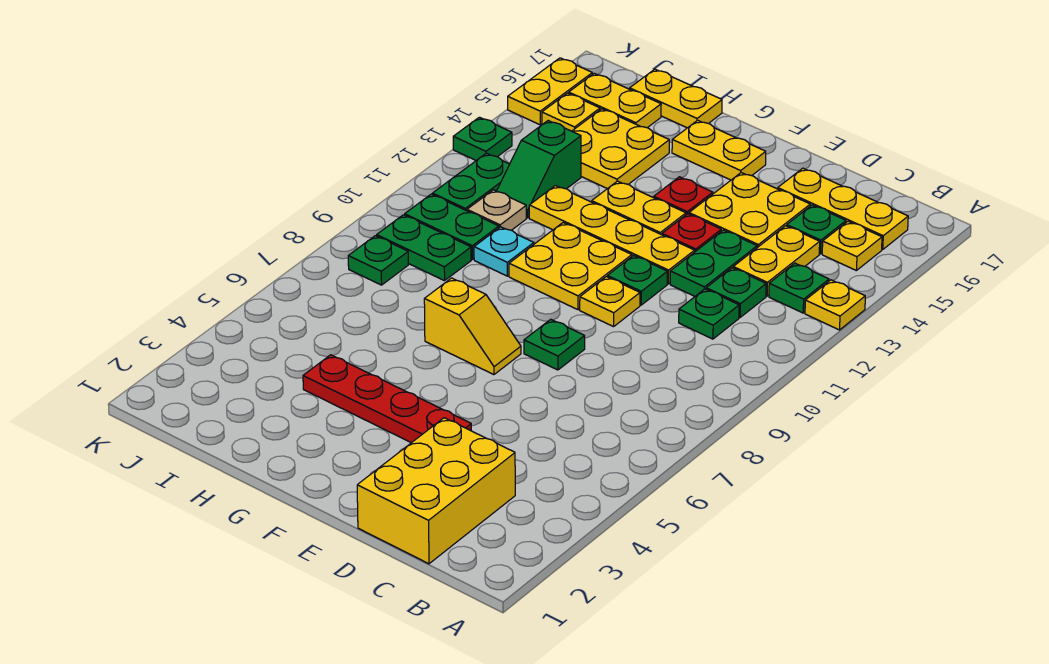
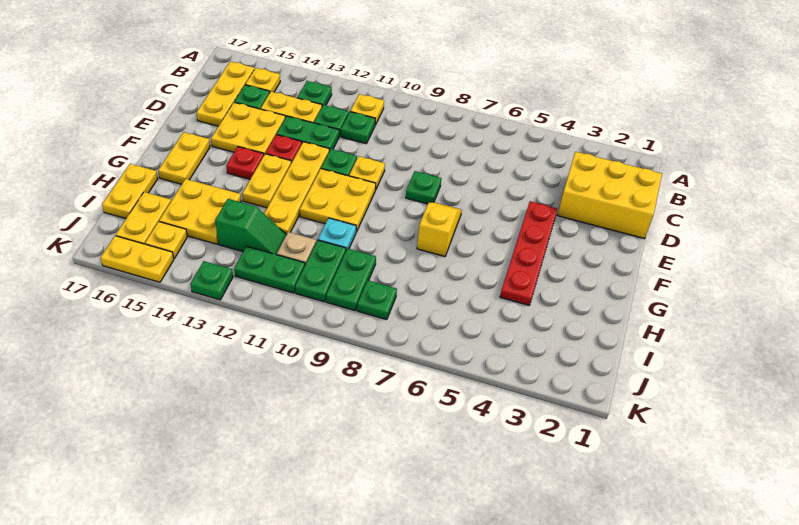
yellow plate A13 level 1 -> yellow plate B11 level 1

